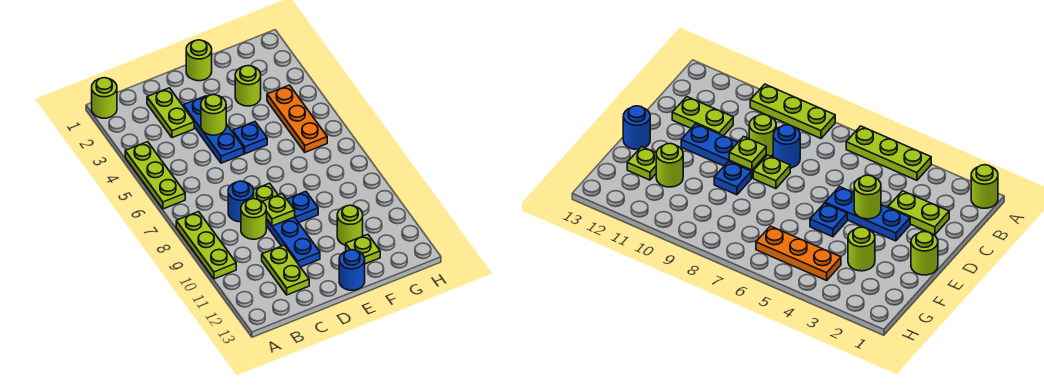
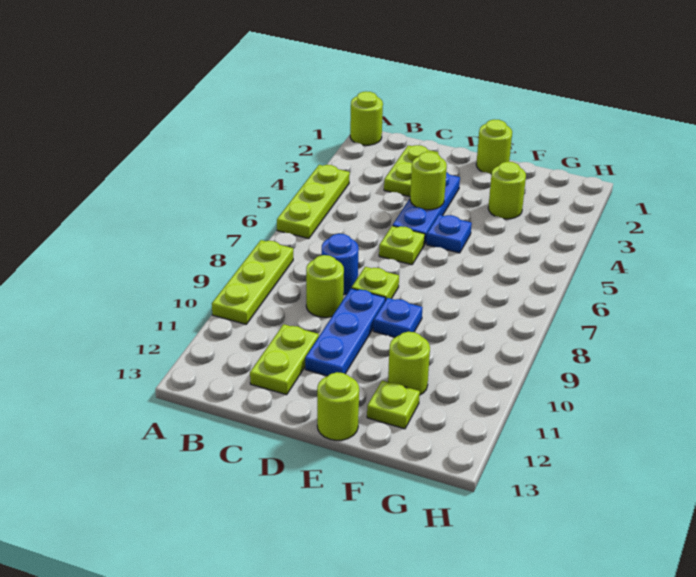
lime plate D9 level 2 -> lime plate D6 level 1
blue round brick E13 level 1 -> lime round brick E13 level 1
orange plate G4:G6 level 1 -> none

